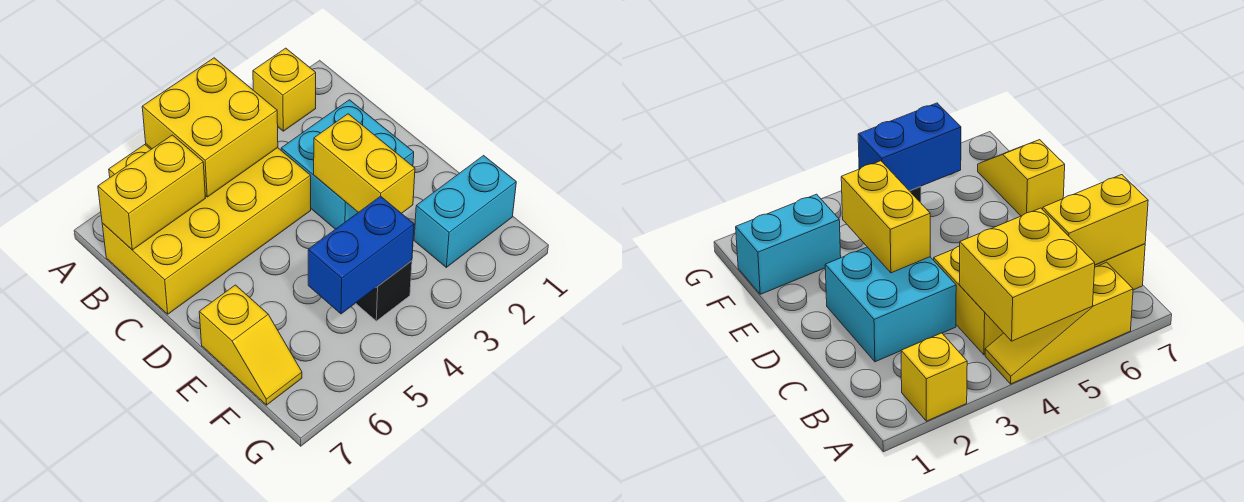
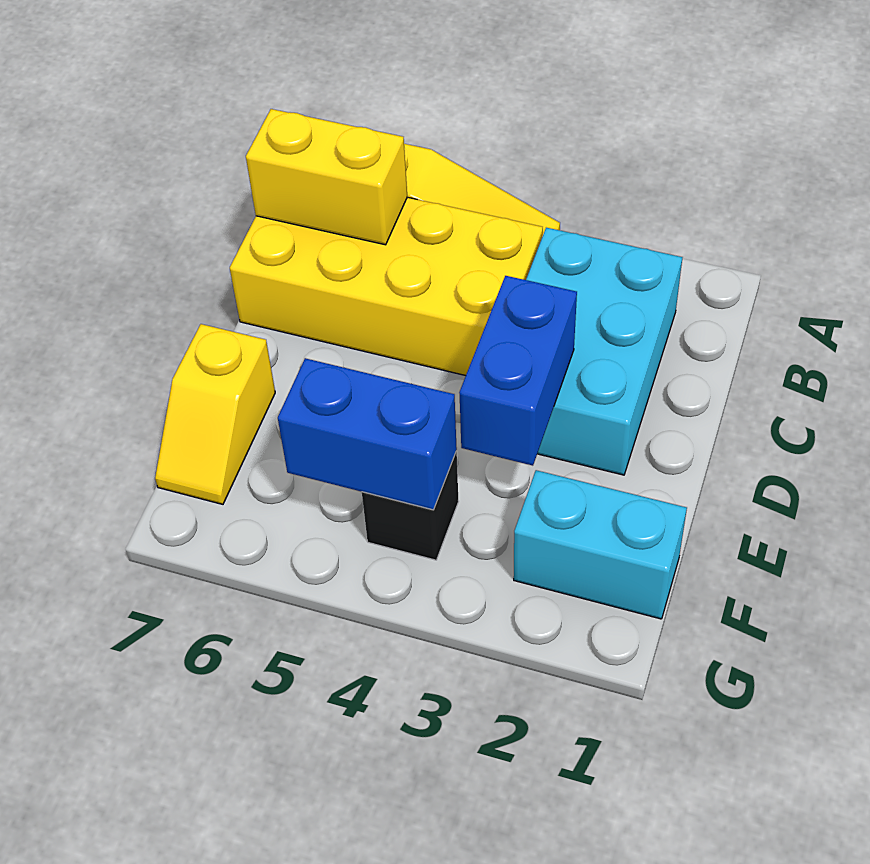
yellow brick A2 level 1 -> none
yellow brick A4:B5 level 2 -> none
cyan brick C2:D3 level 1 -> cyan brick B2:D3 level 1
yellow brick D3:E3 level 2 -> blue brick D3:E3 level 2

